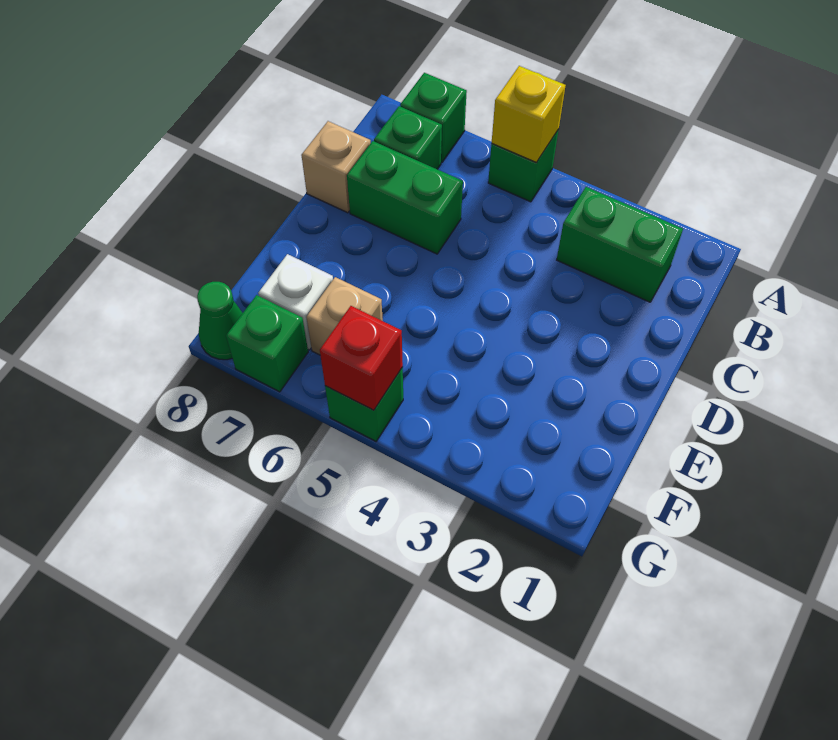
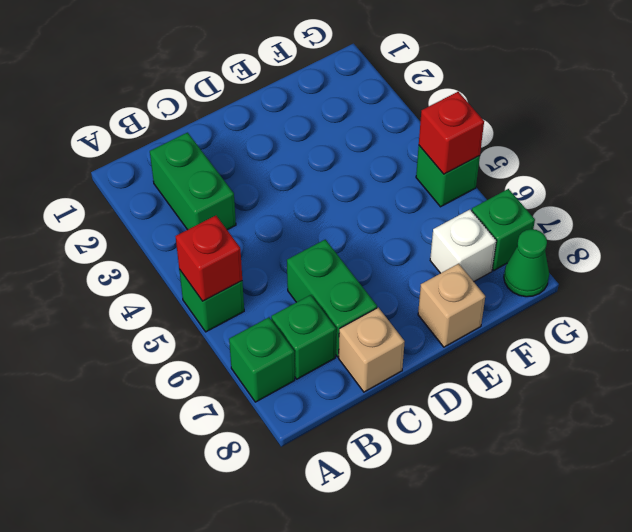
yellow brick A5 level 2 -> red brick A5 level 2
tan brick F6 level 1 -> tan brick E8 level 1

